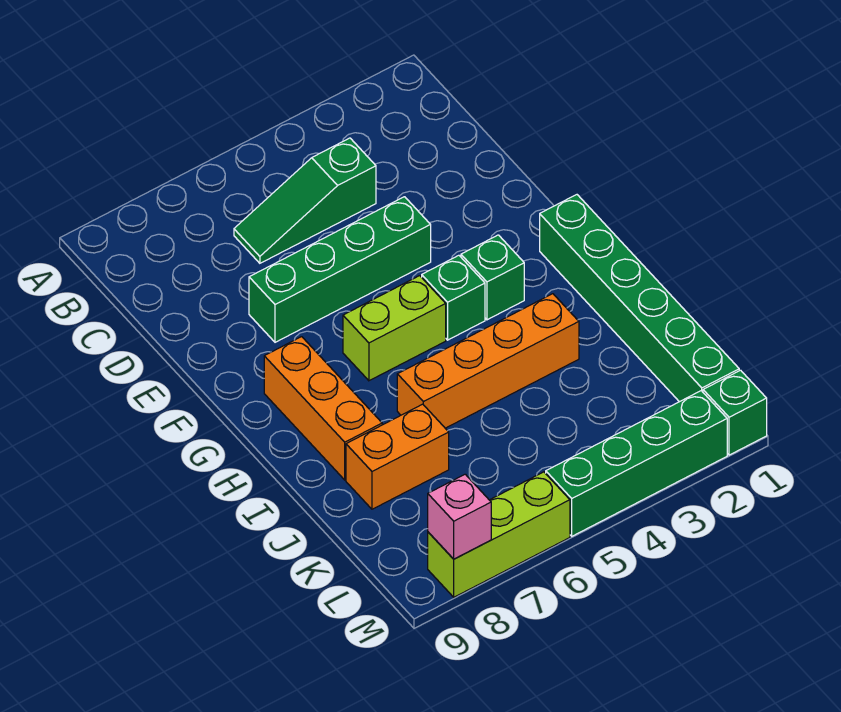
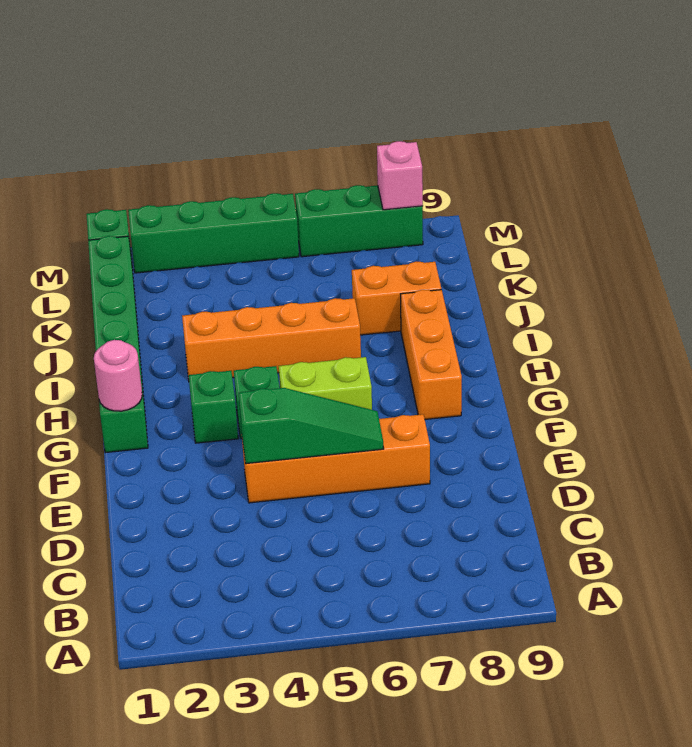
green slope C4:C6 level 1 top 4 -> green slope E4:E6 level 2 top 4
green brick E4:E7 level 1 -> orange brick E4:E7 level 1
none -> pink round brick G1 level 2
lime brick M6:M8 level 1 -> green brick M6:M8 level 1

